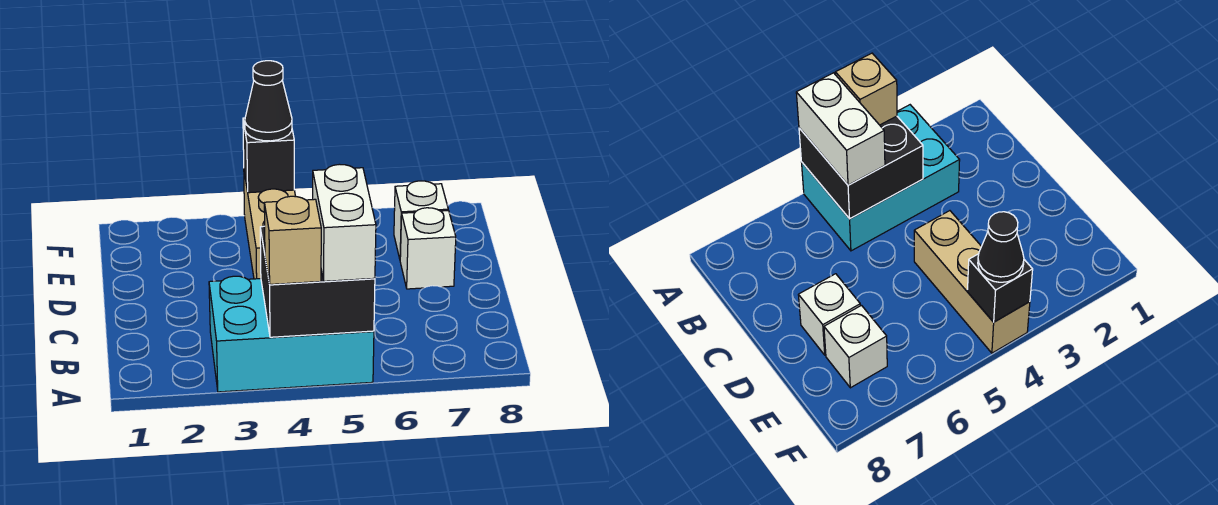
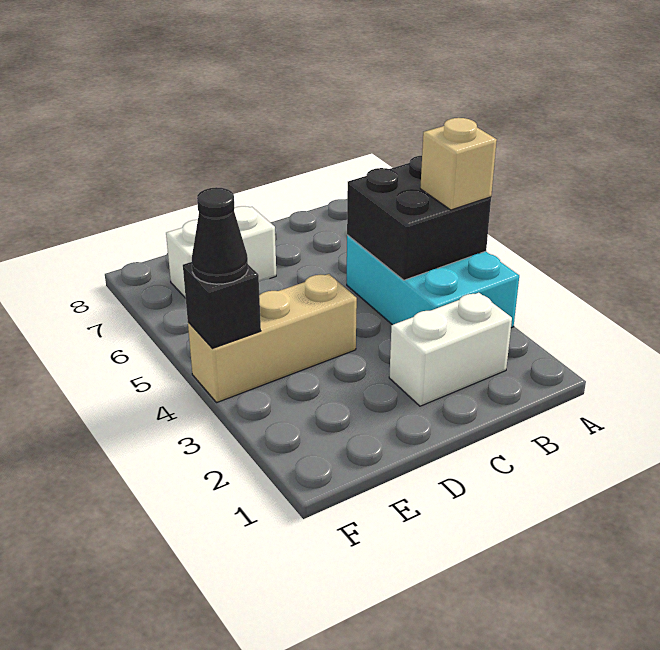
white brick A5:B5 level 3 -> white brick B2:C2 level 1

